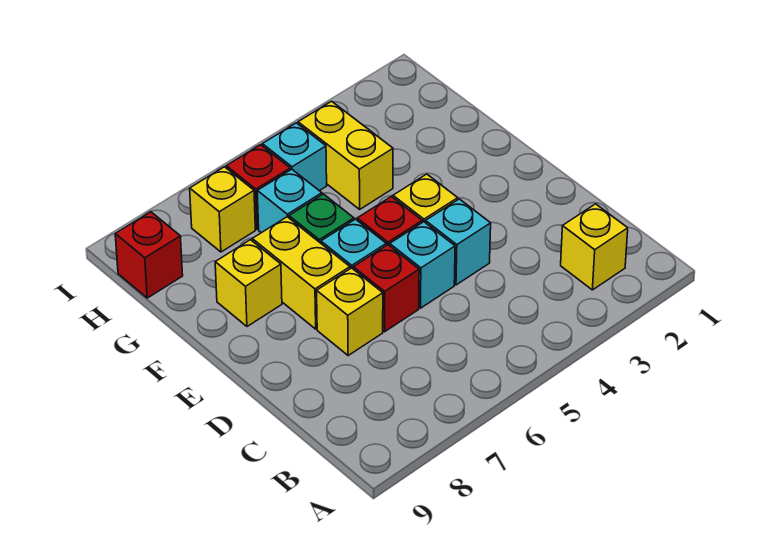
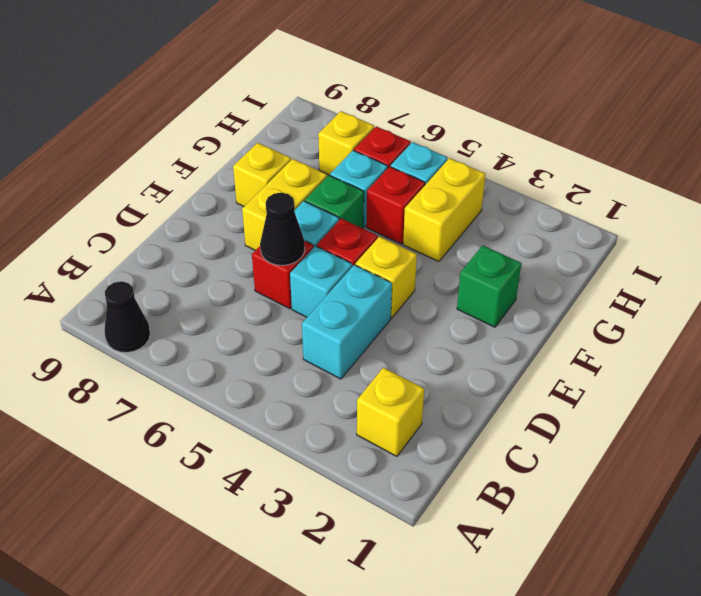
none -> black cone A8 level 1
cyan brick D4 level 1 -> cyan brick C4:D4 level 1
none -> black cone D6 level 2
yellow brick D7 level 1 -> none
none -> green brick F2 level 1
red brick H9 level 1 -> red brick G5 level 1

